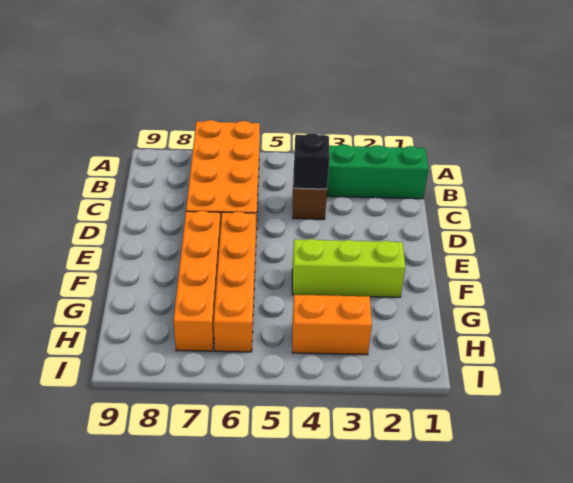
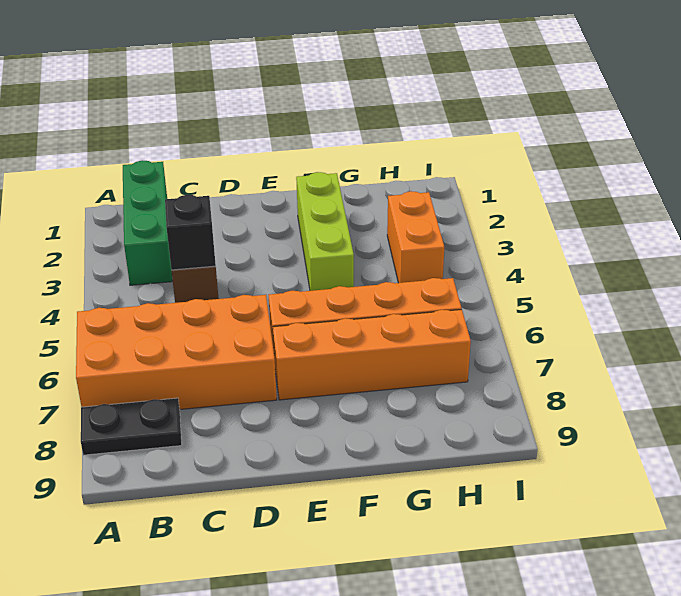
none -> black plate A8:B8 level 1

